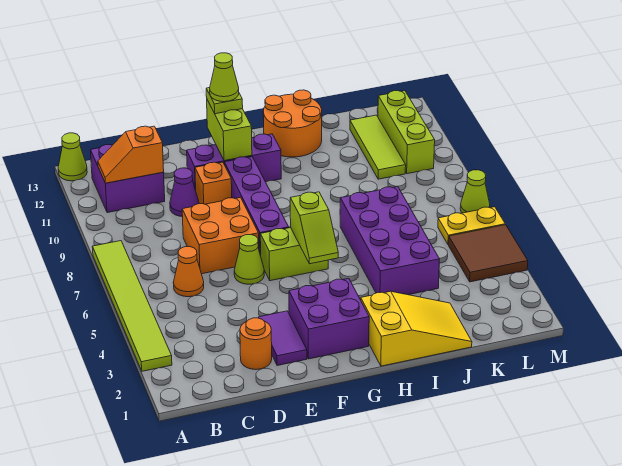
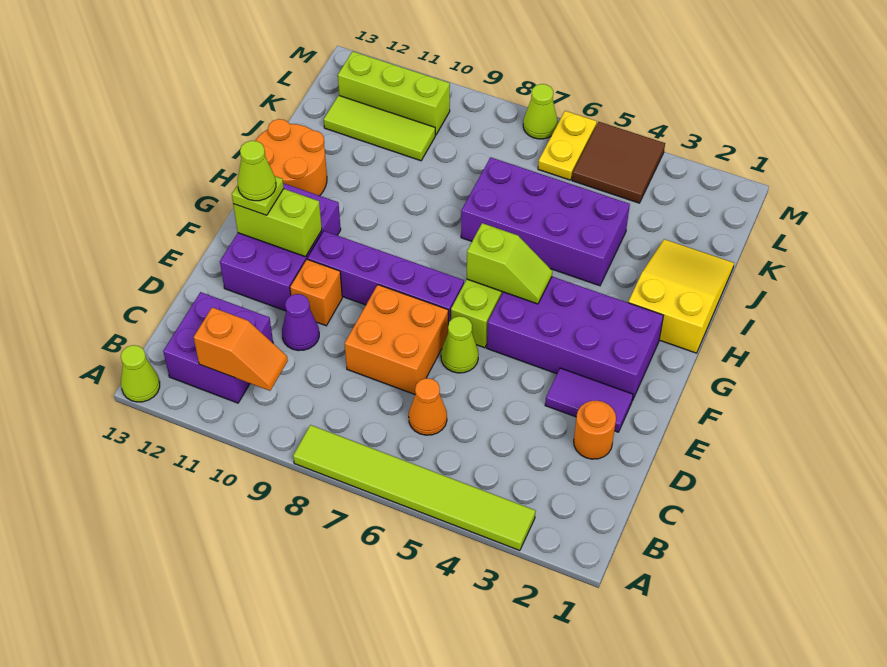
orange slope B11:C11 level 2 top C -> orange slope B10:B11 level 2 top 11
purple brick E11:G11 level 1 -> purple brick E11:G12 level 1
purple brick F2:G3 level 1 -> purple brick F2:G5 level 1

